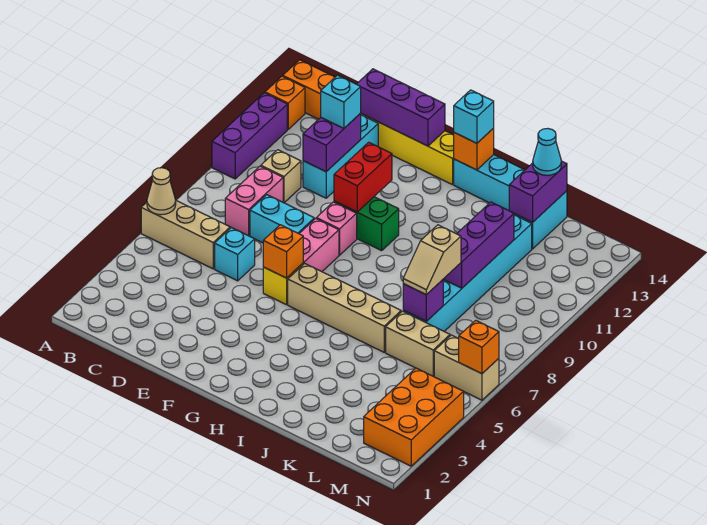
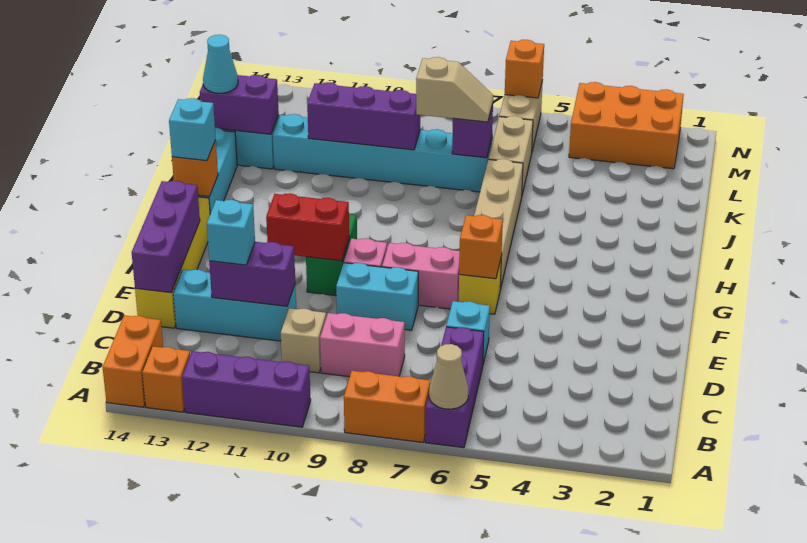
tan brick A6:C6 level 1 -> purple brick A6:C6 level 1
none -> orange brick A7:A8 level 1
cyan brick D8:E8 level 1 -> cyan brick E8:E9 level 1

